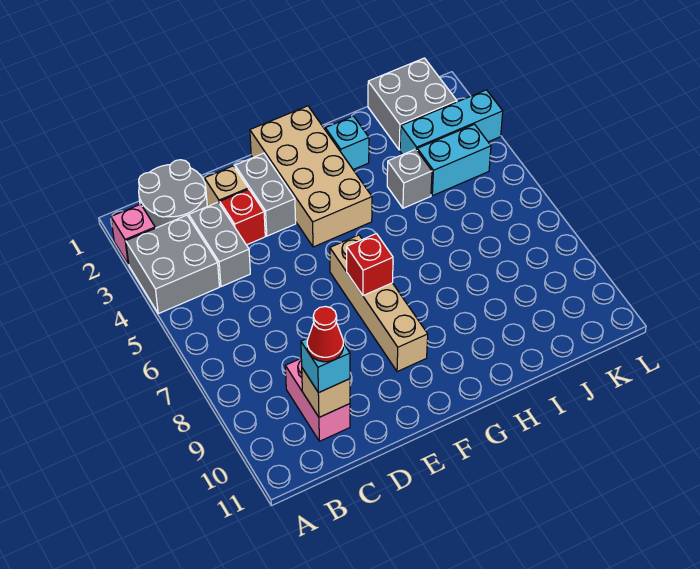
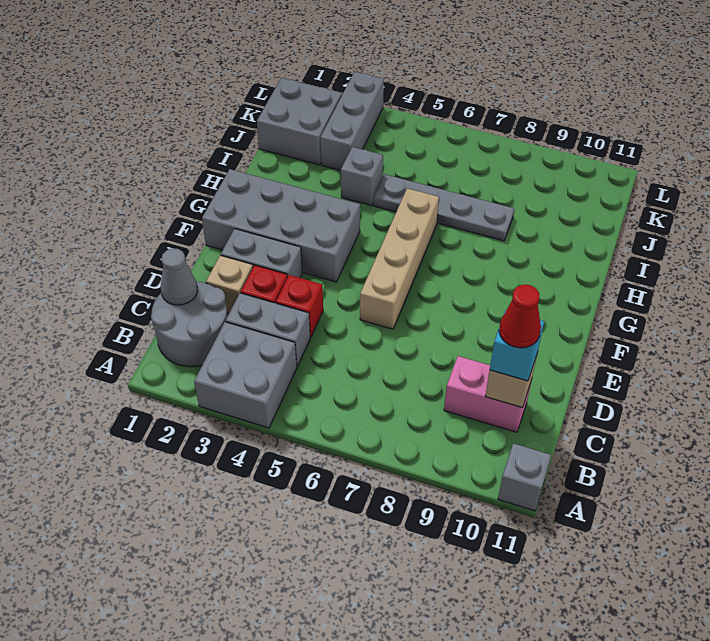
pink brick A2 level 1 -> none
none -> grey brick A11 level 1
none -> grey cone C1 level 2
tan brick F1:G4 level 1 -> grey brick F1:G4 level 1
tan brick F6:F9 level 1 -> tan brick E6:H6 level 1
red brick F7 level 2 -> red brick D4 level 1
cyan brick H2 level 1 -> none
none -> grey plate I5:I8 level 1
cyan brick J3:L3 level 1 -> grey brick J3:L3 level 1
cyan brick J4:K4 level 1 -> none

